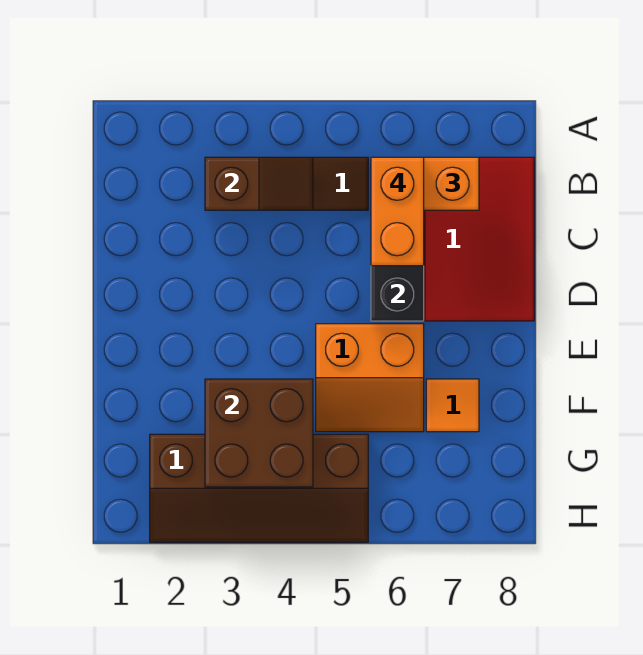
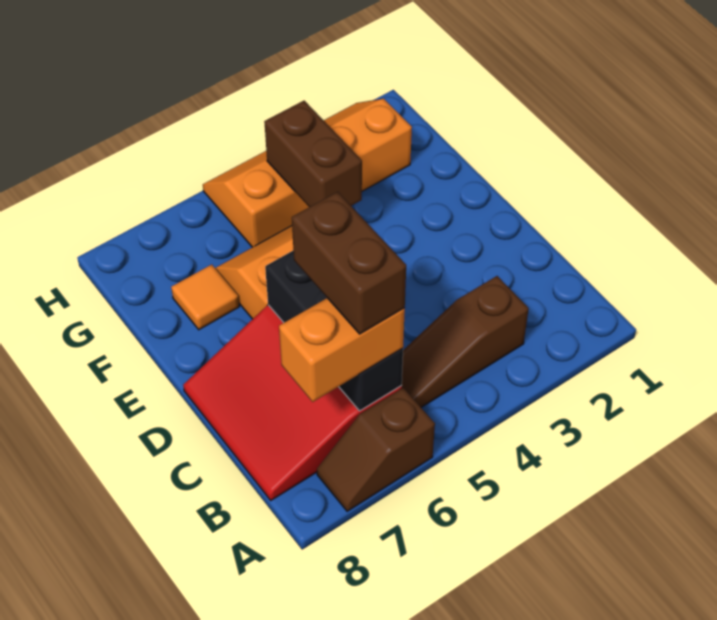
brown slope B3:B4 level 2 top 3 -> brown slope A6:A7 level 1 top 6
orange brick B6:C6 level 4 -> brown brick B6:C6 level 4
brown brick F3:G4 level 2 -> brown brick F4:G4 level 2
brown slope G2:H5 level 1 top G -> orange slope G2:H5 level 1 top G

